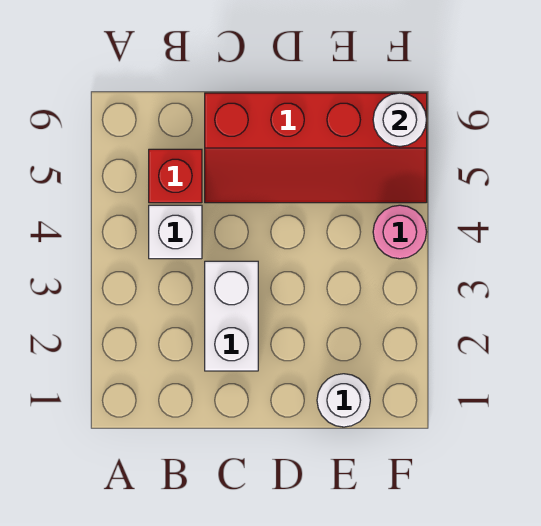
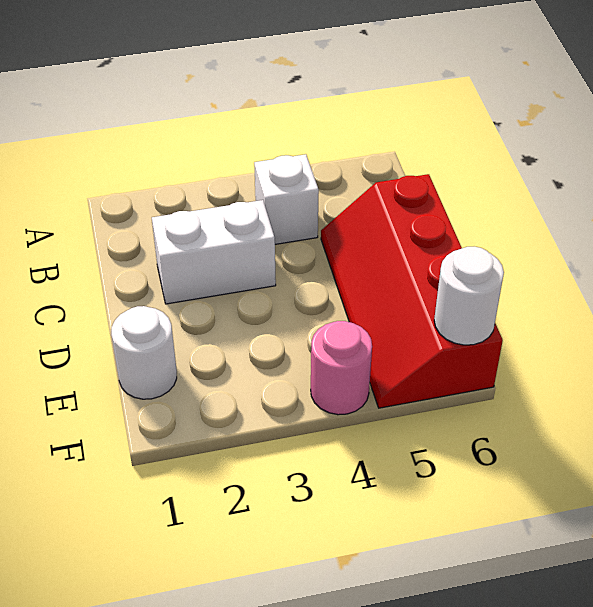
red brick B5 level 1 -> none

